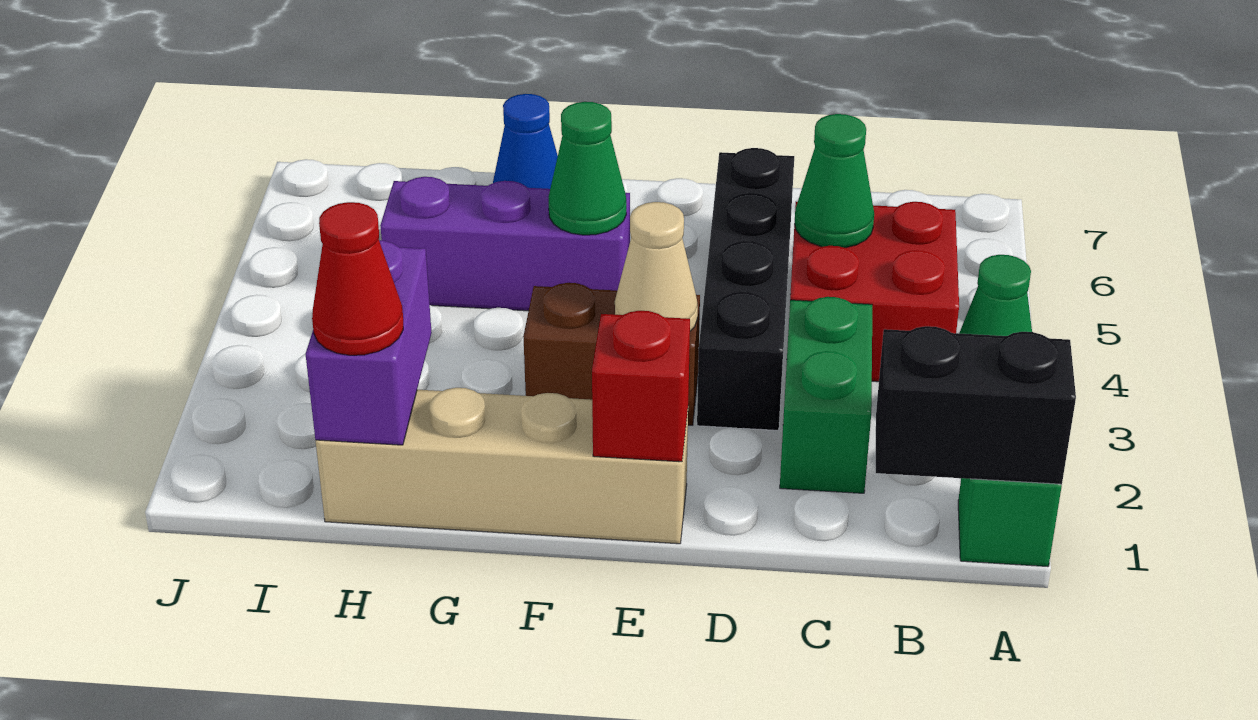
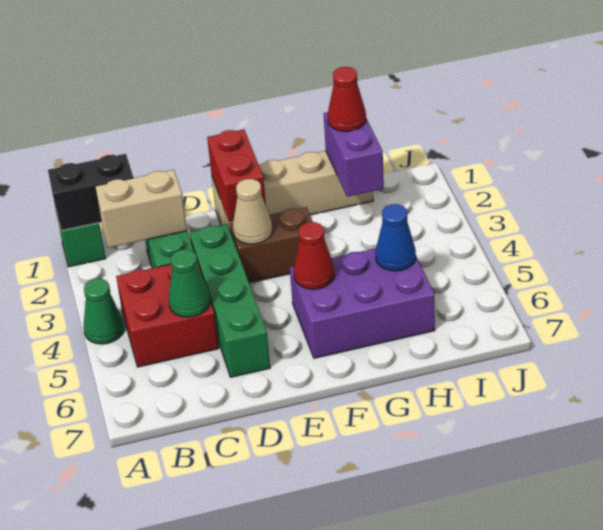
none -> tan brick B2:C2 level 2
black brick D3:D6 level 1 -> green brick D3:D6 level 1
red brick E1 level 2 -> red brick E1:E2 level 2
purple brick F5:H5 level 1 -> purple brick F5:H6 level 1
green cone F5 level 2 -> red cone F5 level 2
blue cone G7 level 1 -> blue cone H5 level 2

